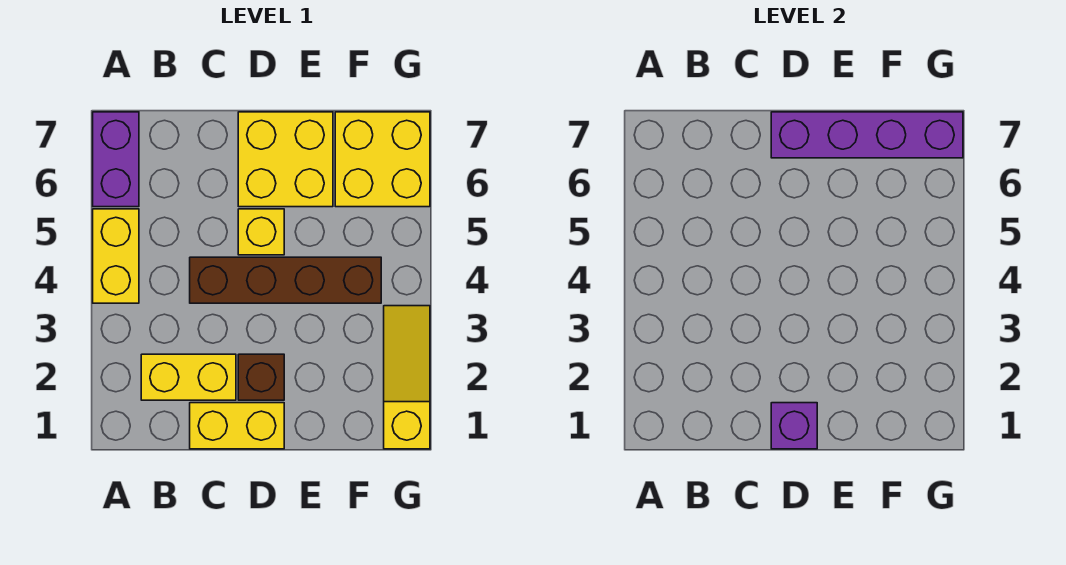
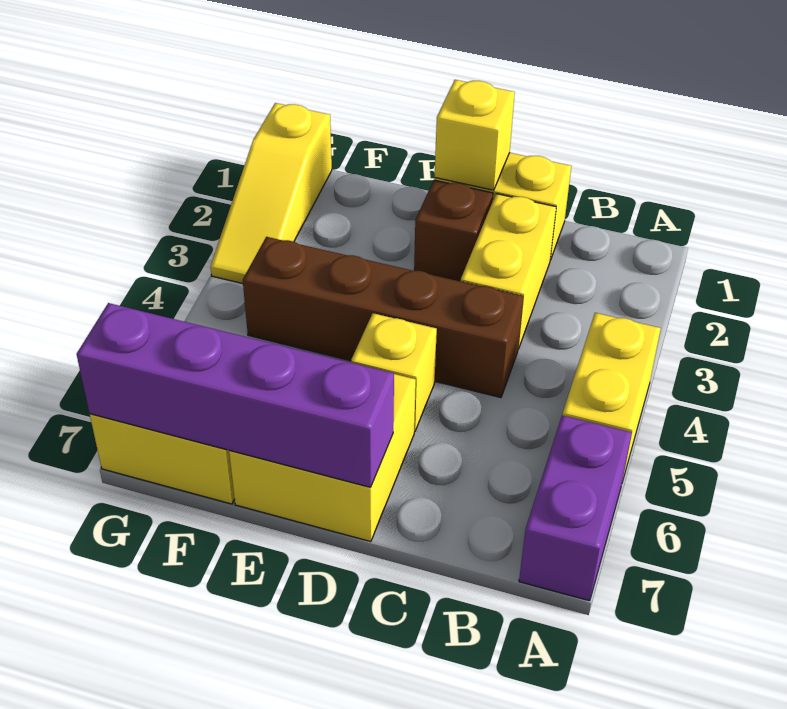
yellow brick B2:C2 level 1 -> yellow brick C2:C3 level 1
purple brick D1 level 2 -> yellow brick D1 level 2

